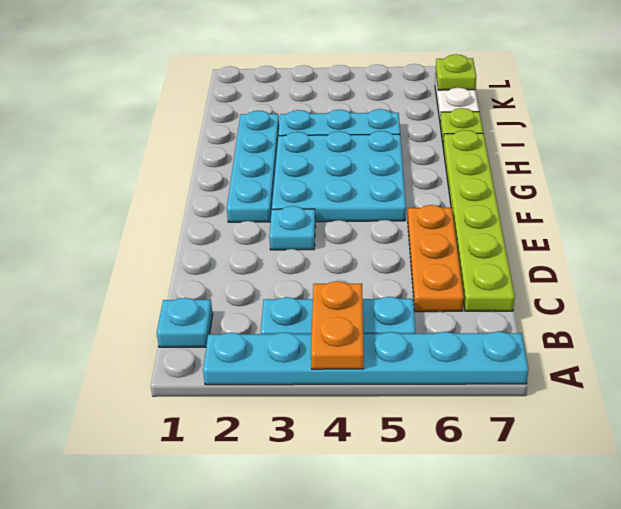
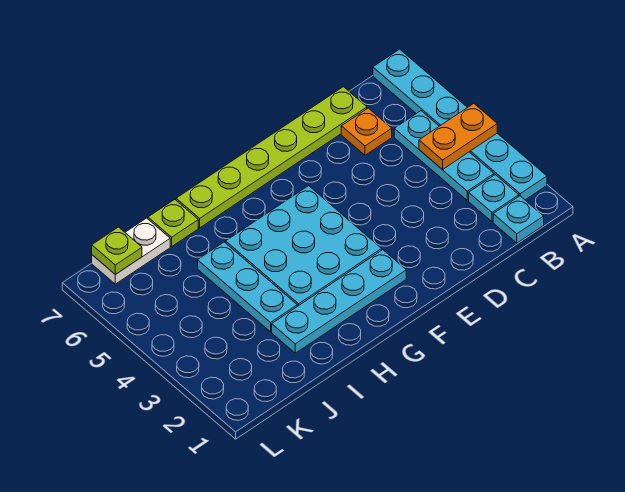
orange plate C6:E6 level 1 -> orange plate C6 level 1
cyan plate E3 level 1 -> cyan plate B2 level 1

